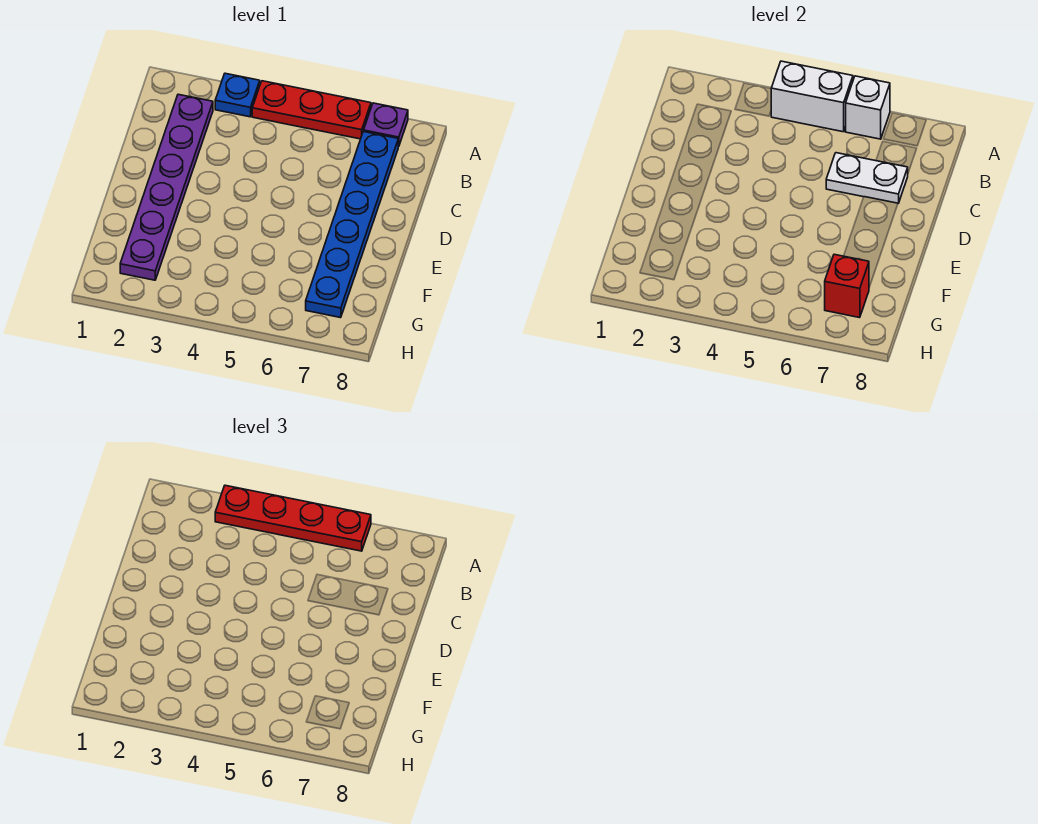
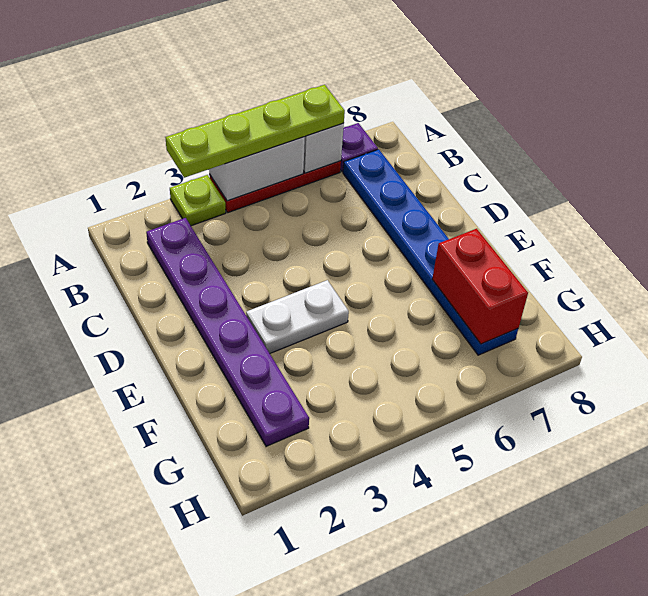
blue plate A3 level 1 -> lime plate A3 level 1
red plate A3:A6 level 3 -> lime plate A3:A6 level 3
white plate C6:C7 level 2 -> white plate E3:E4 level 1
red brick G7 level 2 -> red brick F7:G7 level 2

